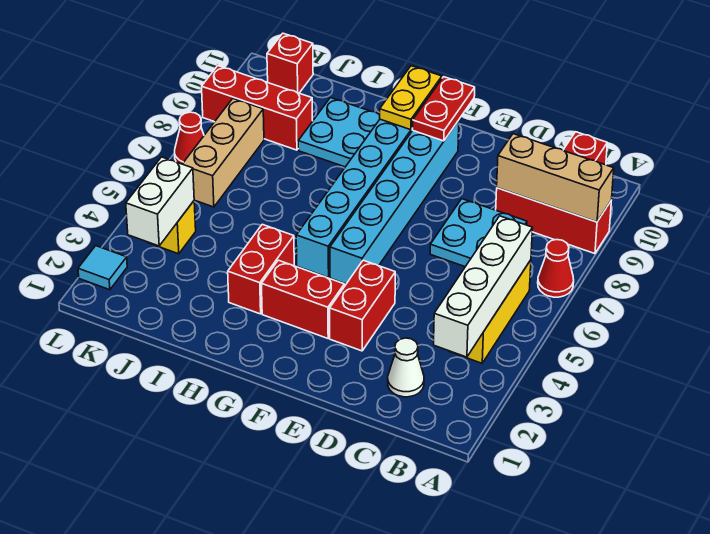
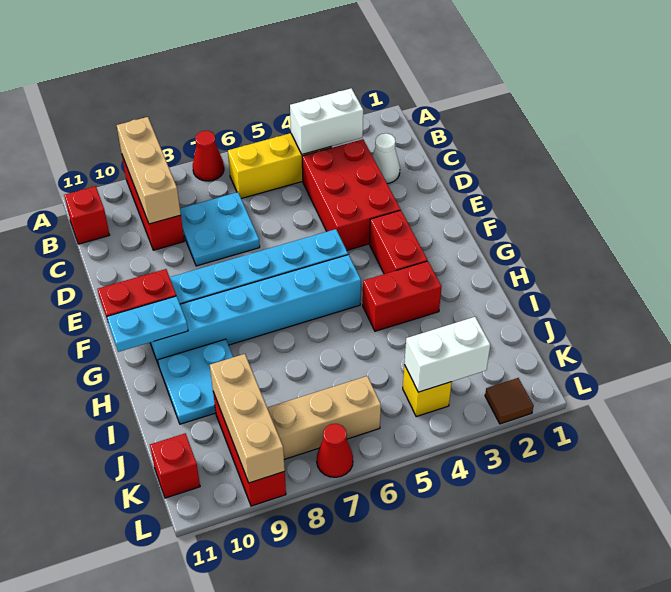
white brick B3:B6 level 2 -> white brick B3:B4 level 2
red brick E3:E4 level 1 -> red brick C3:E4 level 1
yellow plate G10:G11 level 2 -> cyan plate G10:G11 level 2
none -> tan brick J9:L9 level 2
cyan tile L2 level 1 -> brown tile L2 level 1

